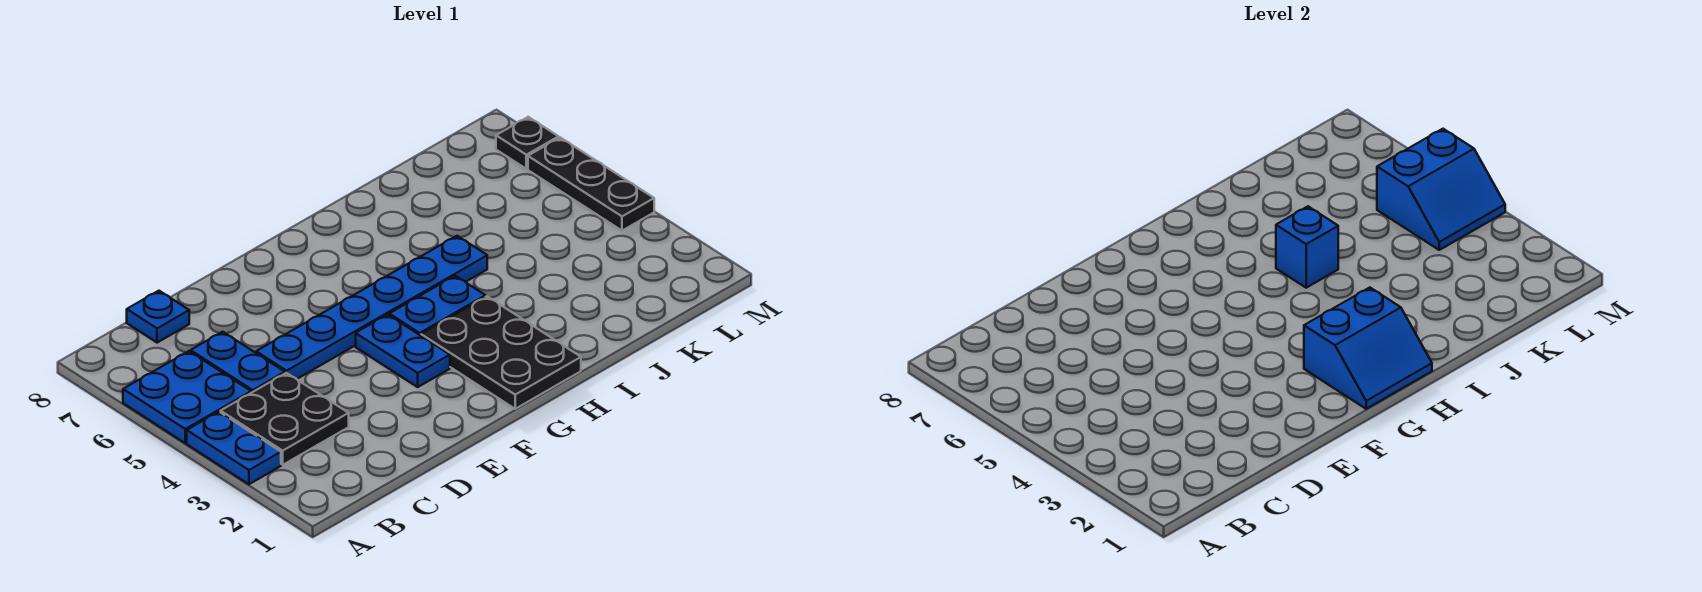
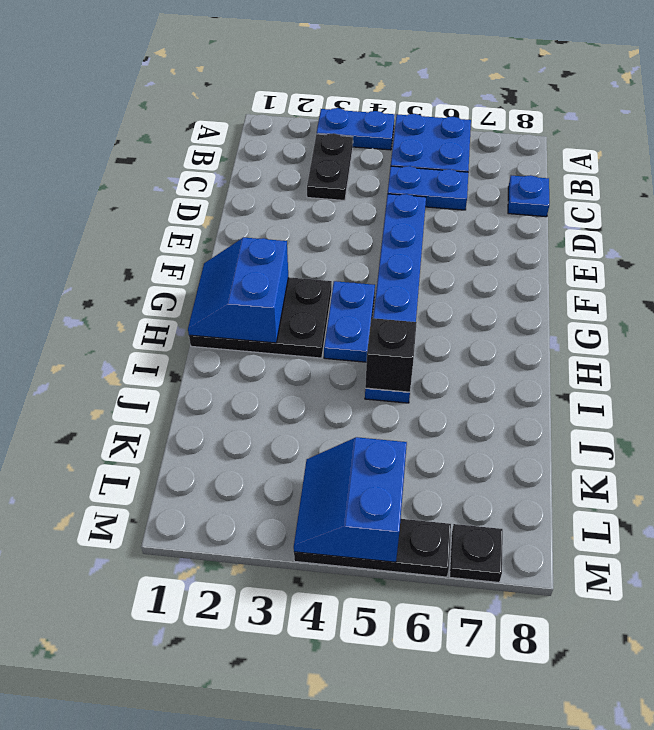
black plate B3:C4 level 1 -> black plate B3:C3 level 1
blue plate F3:F4 level 1 -> none
blue brick I5 level 2 -> black brick I5 level 2

